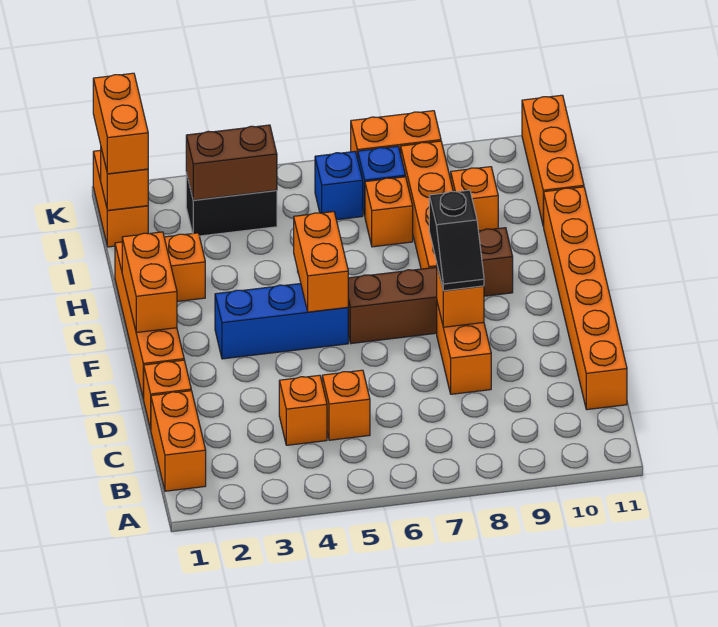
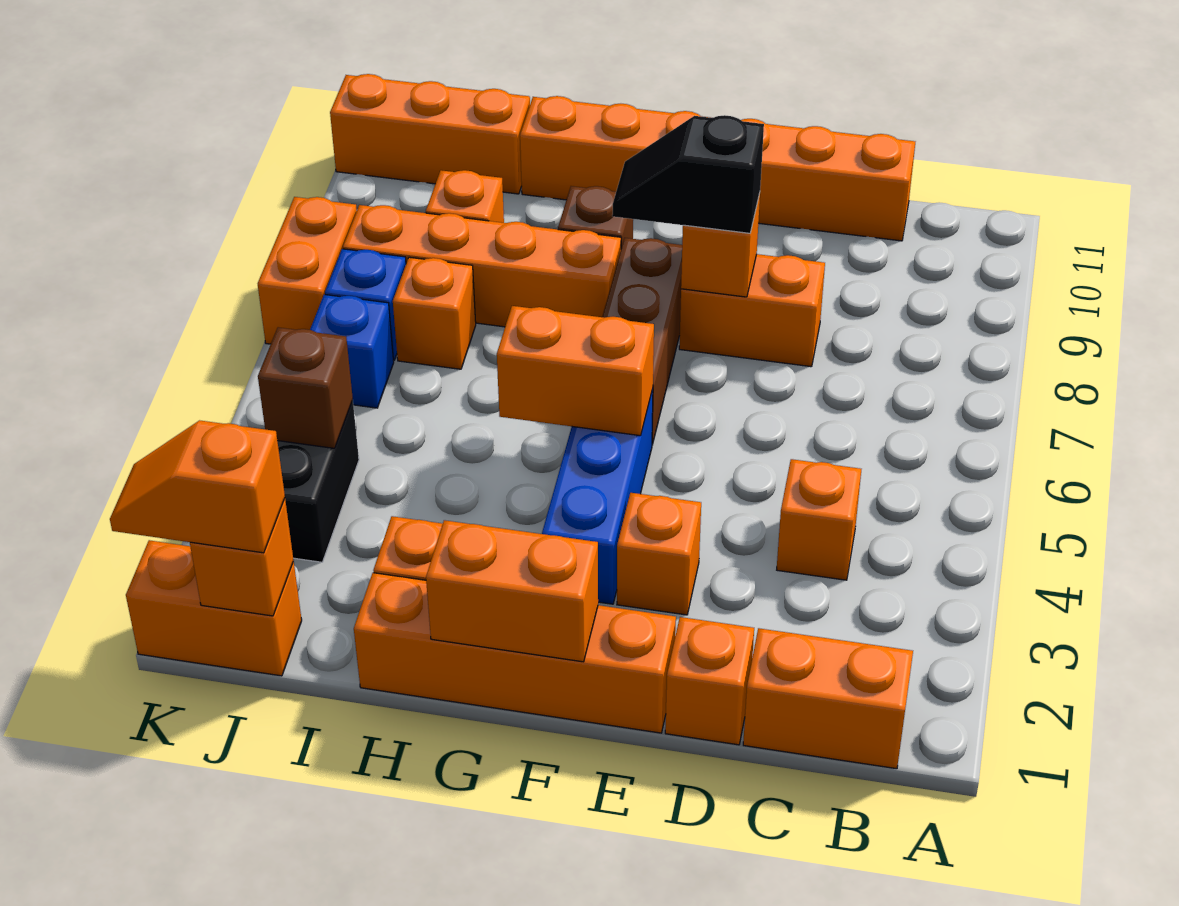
orange brick C5 level 1 -> orange brick E3 level 1
black slope E8:F8 level 3 top F -> black slope E8:F8 level 3 top E
orange brick J1:K1 level 3 -> orange slope J1:K1 level 3 top J
brown brick J3:J4 level 2 -> brown brick J4 level 2

